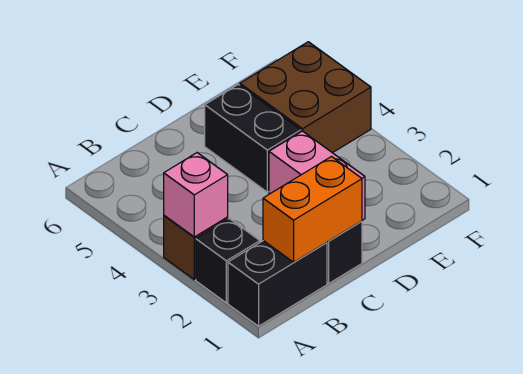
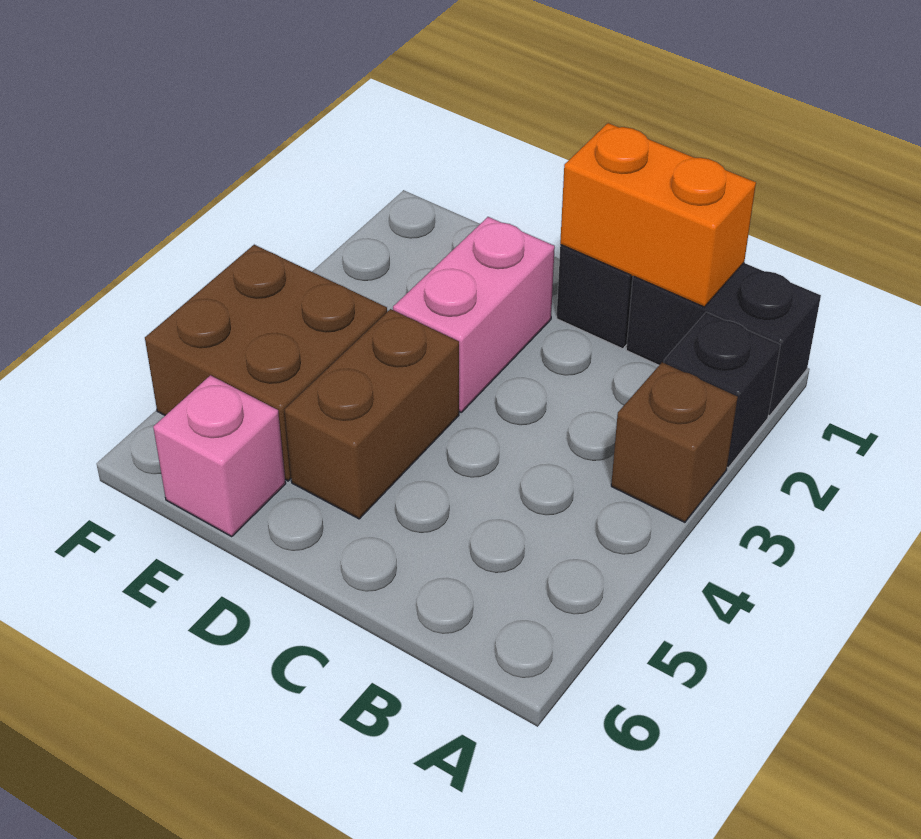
pink brick A3 level 2 -> pink brick E6 level 1
black brick D4:D5 level 1 -> brown brick D4:D5 level 1

